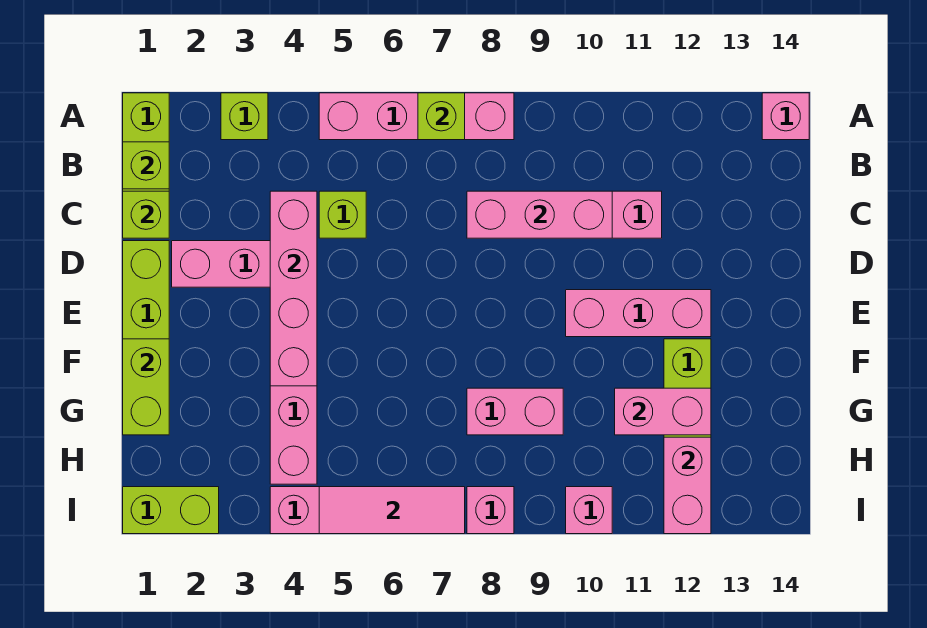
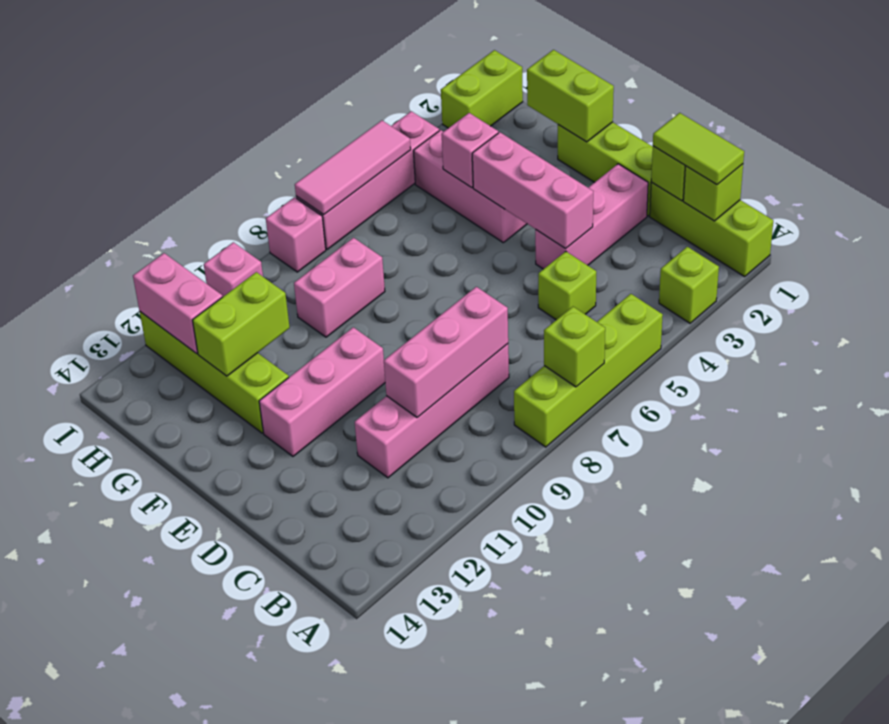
pink brick A5:A8 level 1 -> lime brick A5:A8 level 1
pink brick A14 level 1 -> pink brick G4 level 2
none -> lime tile B1:C1 level 3
pink brick C4:F4 level 2 -> pink brick D4:F4 level 2
pink brick G11:G12 level 2 -> lime brick G11:G12 level 2

